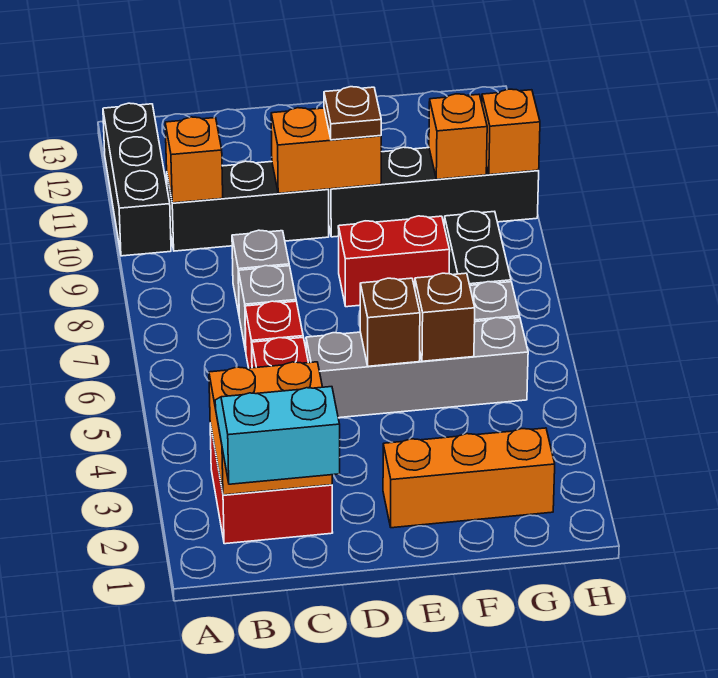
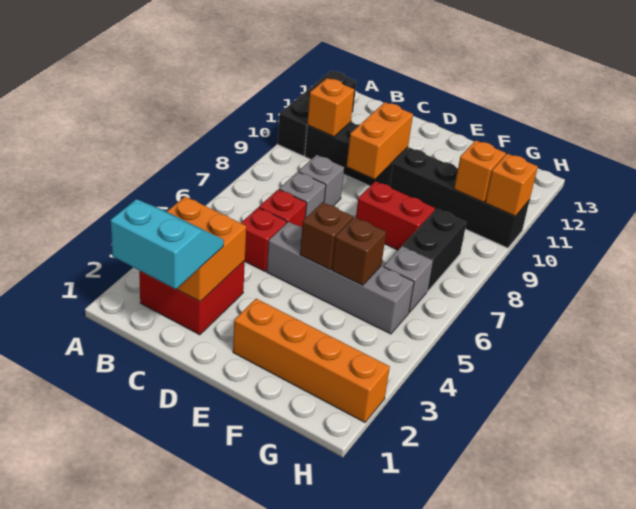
orange brick D10:E10 level 2 -> orange brick D9:D10 level 2
orange brick E2:G2 level 1 -> orange brick E2:H2 level 1
brown plate E10 level 3 -> none

